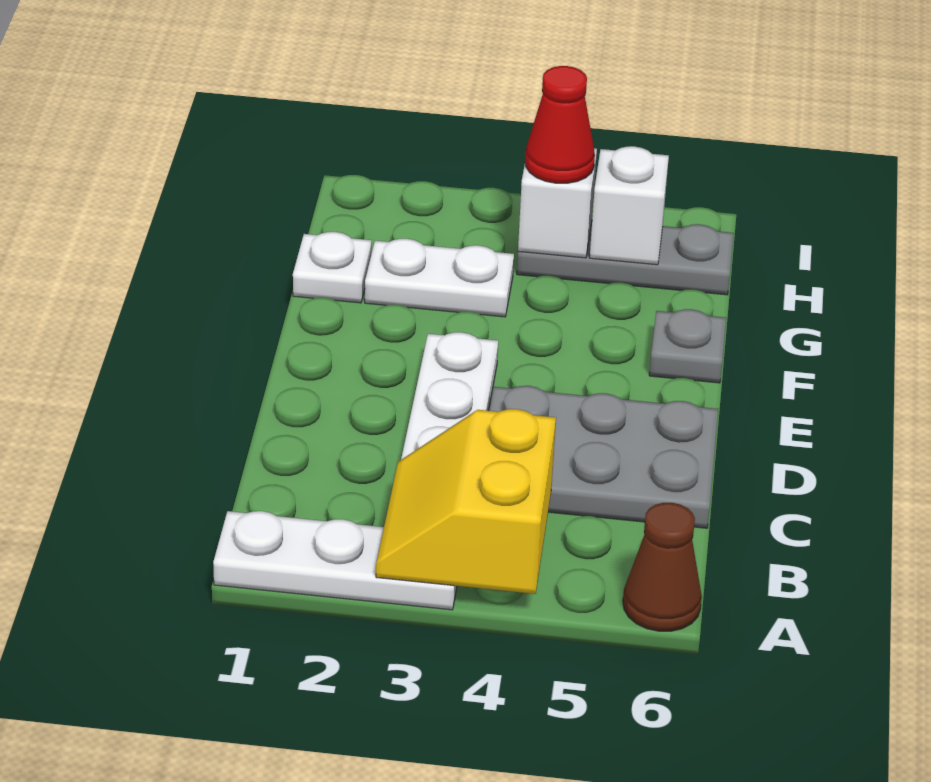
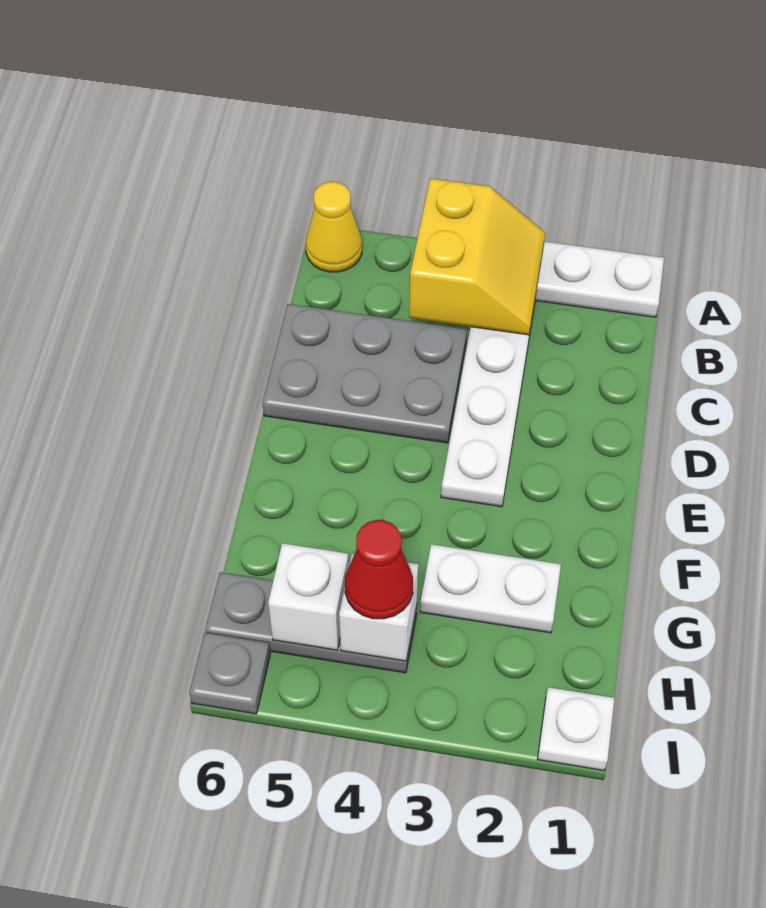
brown cone A6 level 1 -> yellow cone A6 level 1
grey plate F6 level 1 -> grey plate I6 level 1
white plate G1 level 1 -> white plate I1 level 1

